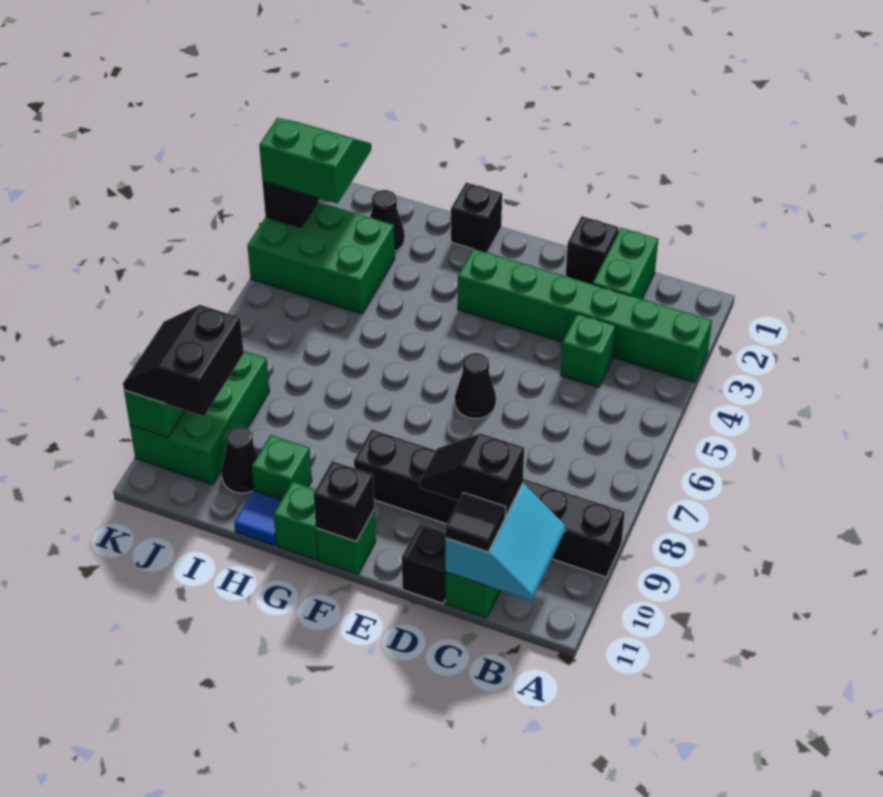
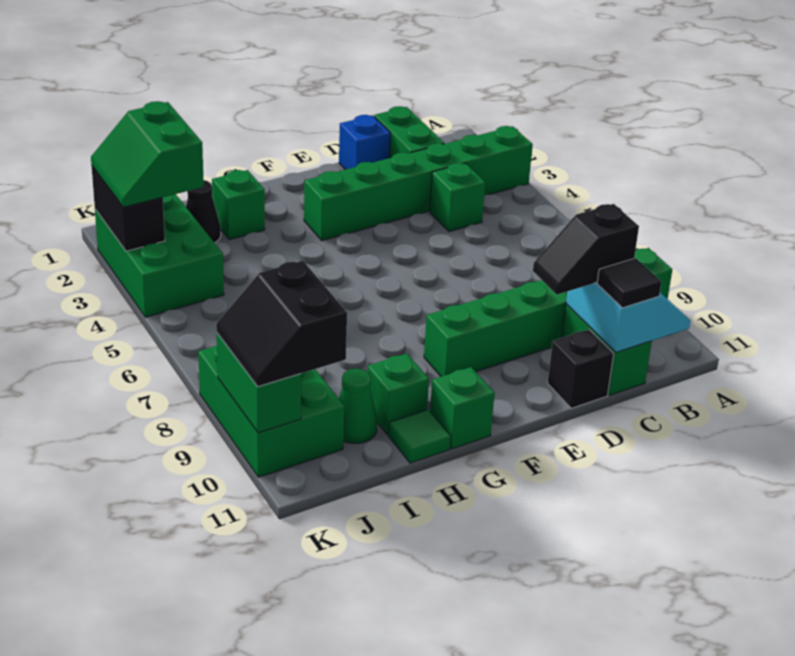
black brick A9:F9 level 1 -> green brick A9:F9 level 1
black brick D1 level 1 -> blue brick D1 level 1
black cone E6 level 1 -> none
green brick F11 level 1 -> green brick H2 level 1
black brick F11 level 2 -> none
black brick G1 level 1 -> none
blue tile H11 level 1 -> green tile H11 level 1
green brick I3:K4 level 1 -> green brick J2:K4 level 1
black cone I10 level 1 -> green cone I10 level 1
green slope J2:K3 level 3 top 3 -> green slope J2:K3 level 3 top J

